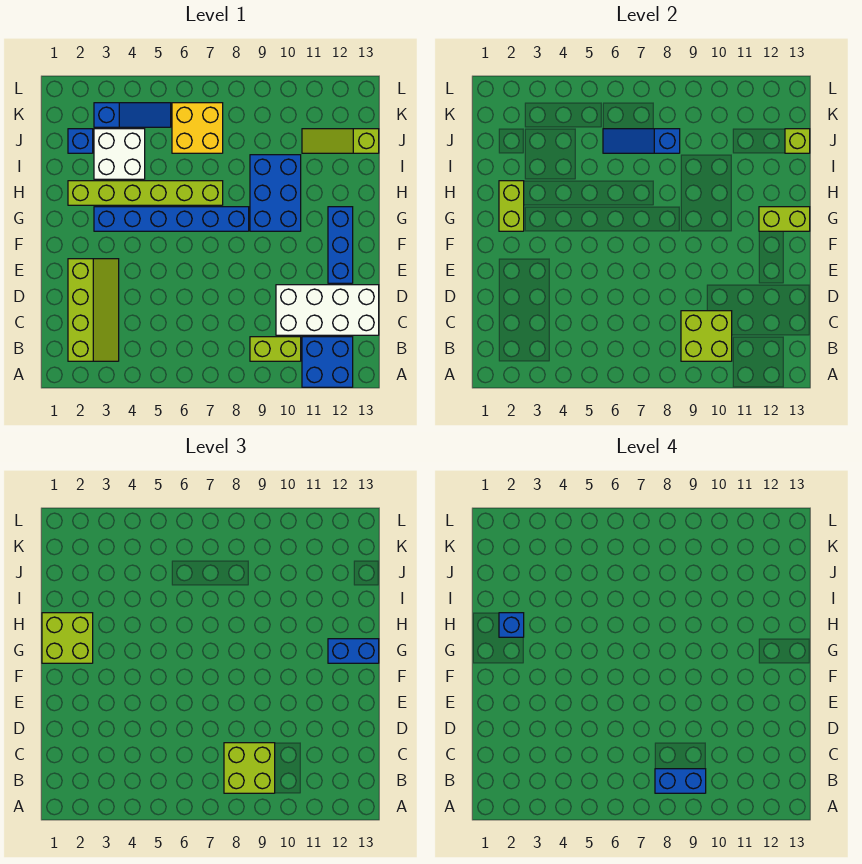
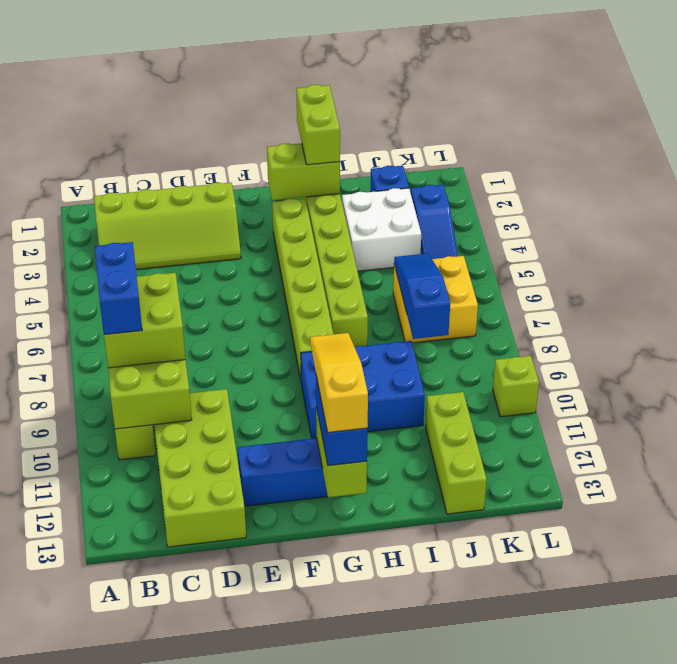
blue brick A11:B12 level 1 -> none
white brick C10:D13 level 1 -> lime brick C10:D13 level 1
lime brick G1:H2 level 3 -> lime brick H1:H2 level 3
blue brick G3:G8 level 1 -> lime brick G3:G8 level 1
none -> yellow slope G11:G13 level 4 top 13
blue brick H2 level 4 -> none
lime slope J11:J13 level 1 top 13 -> lime brick J11:J13 level 1
lime brick J13 level 2 -> lime brick L10 level 1

